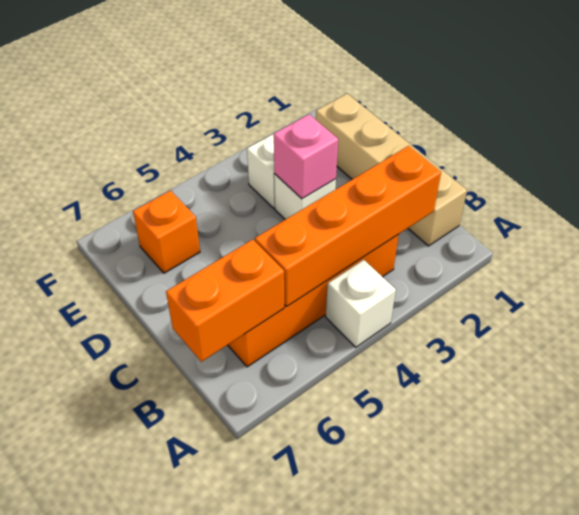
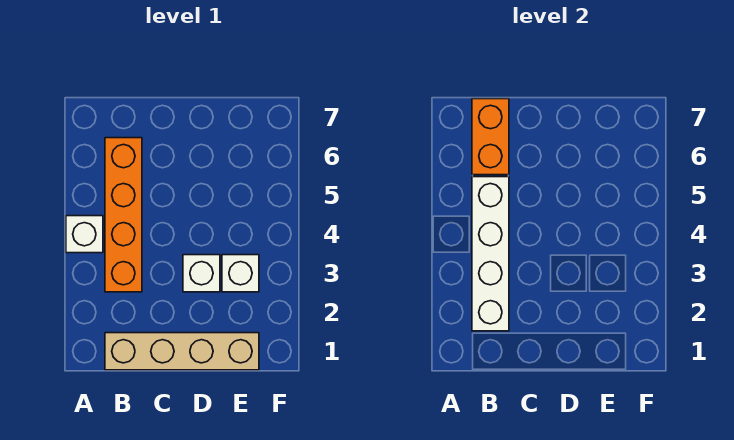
orange brick B2:B5 level 2 -> white brick B2:B5 level 2
pink brick D3 level 2 -> none
orange brick E6 level 1 -> none

